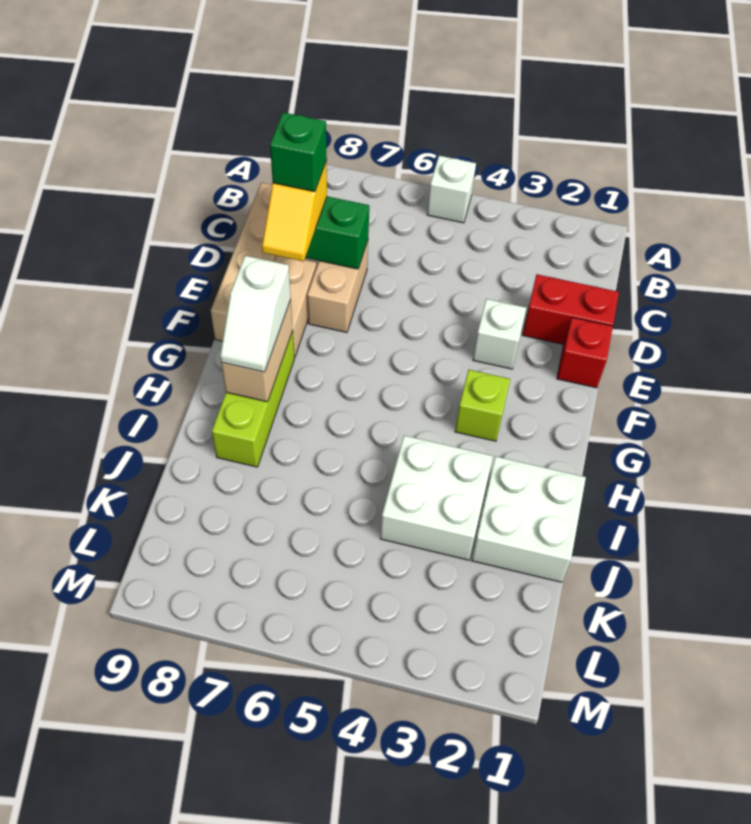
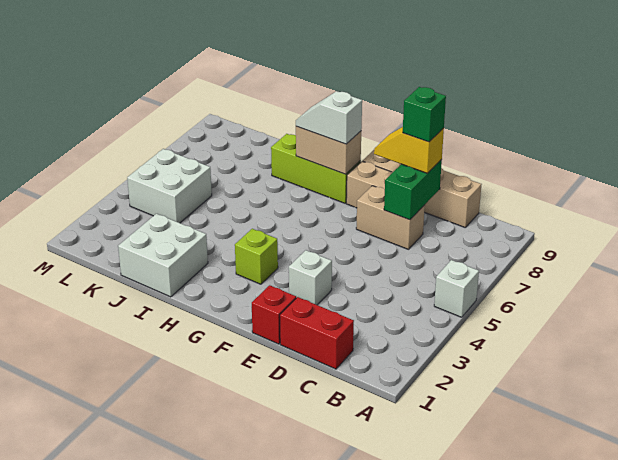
red brick D1:D2 level 1 -> red brick C1:D1 level 1
white brick I3:J4 level 1 -> white brick K4:L5 level 1

